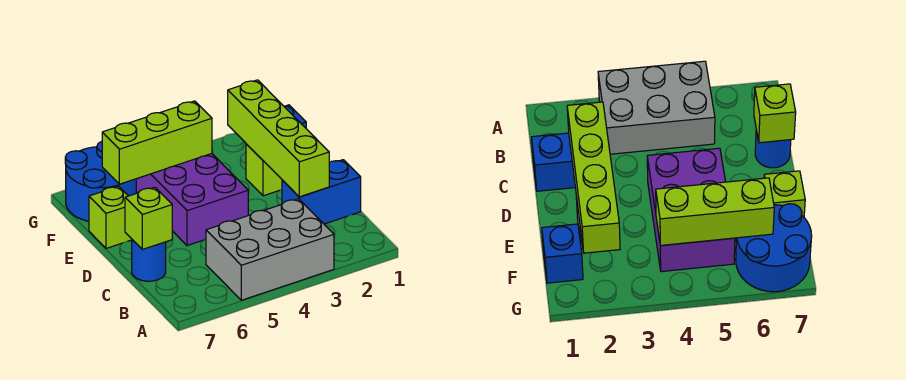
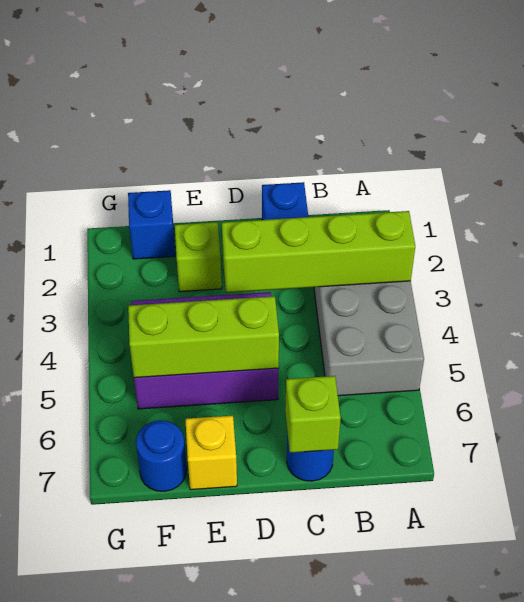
lime brick C2:F2 level 2 -> lime brick A3:D3 level 2
lime brick E7 level 1 -> yellow brick E7 level 1
lime brick F4:F6 level 2 -> lime brick D5:F5 level 2
blue round brick F6:G7 level 1 -> blue round brick F7 level 1

